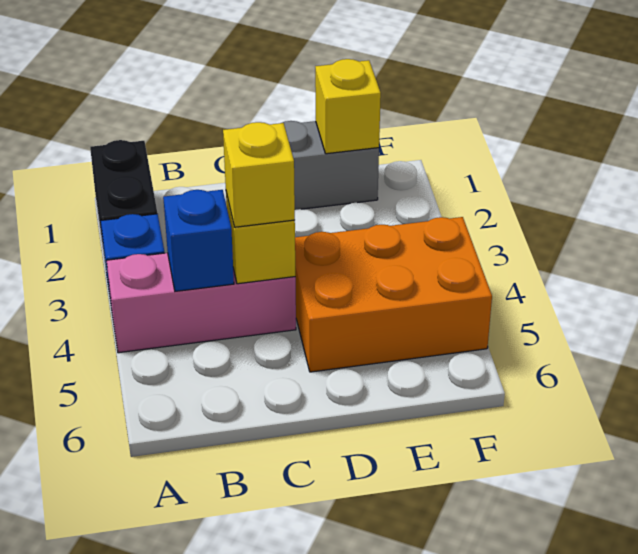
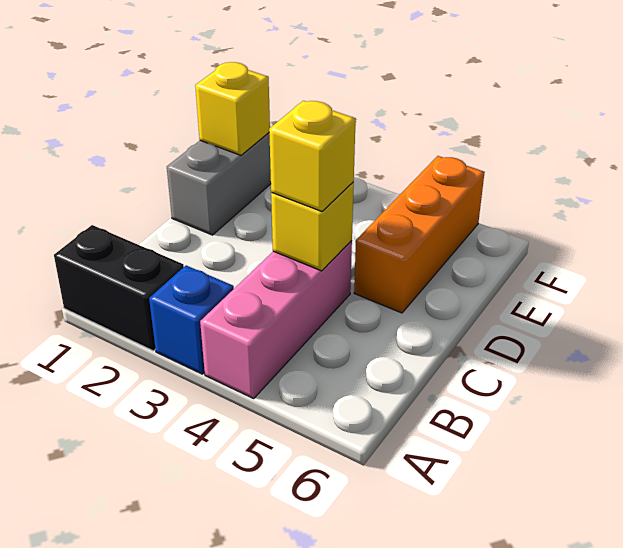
blue brick B4 level 2 -> none
orange brick D4:F5 level 1 -> orange brick D5:F5 level 1

